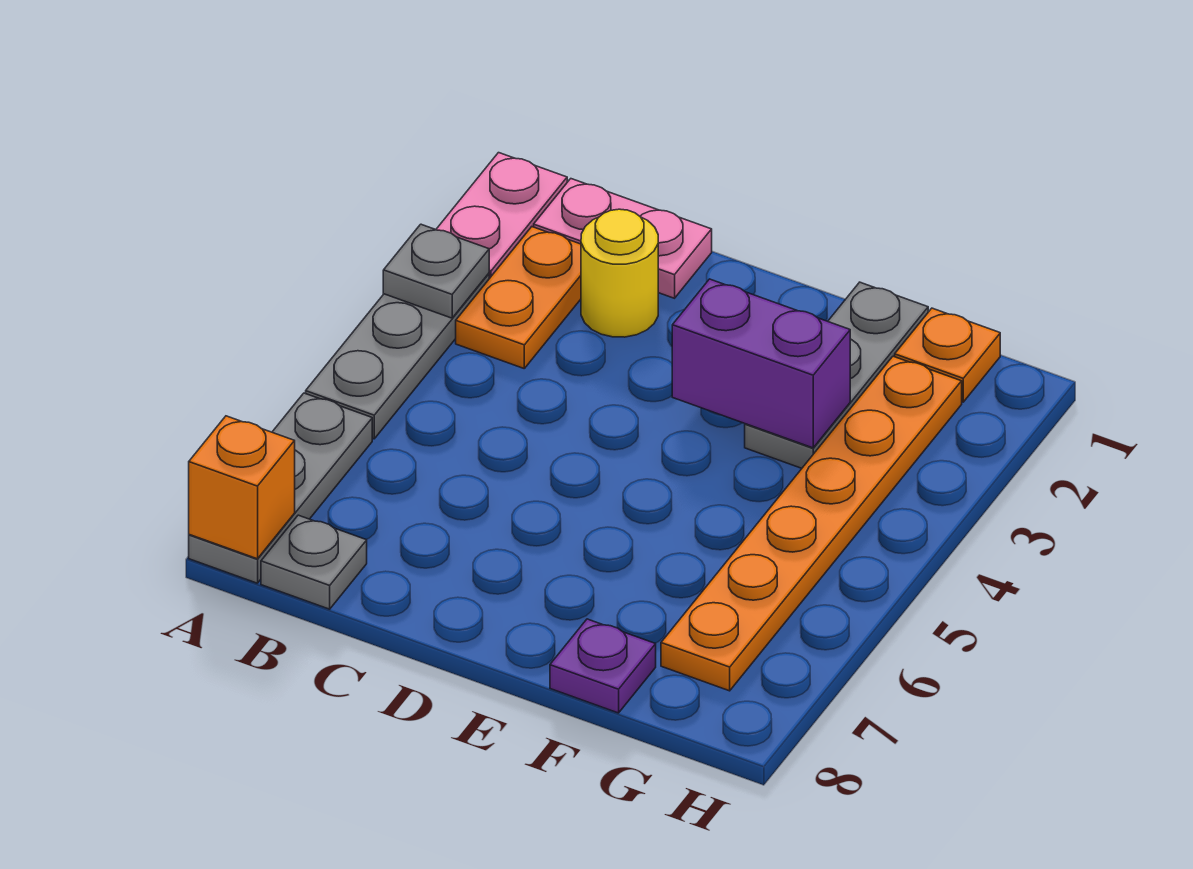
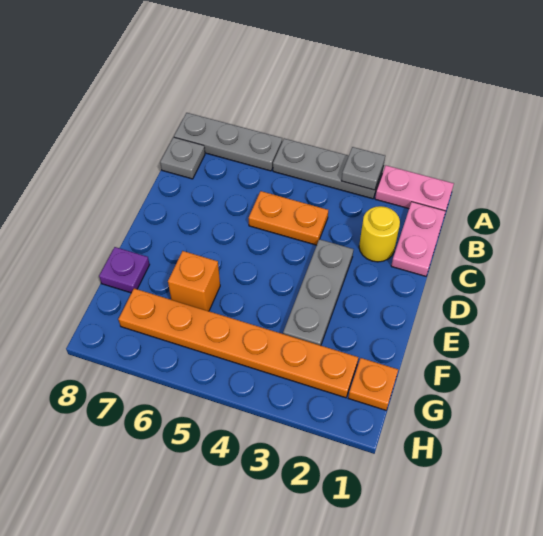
orange brick A8 level 2 -> orange brick F6 level 1
orange plate B2:B3 level 1 -> orange plate C4:C5 level 1
purple brick E3:F3 level 2 -> none
grey plate F1:F3 level 1 -> grey plate D3:F3 level 1

